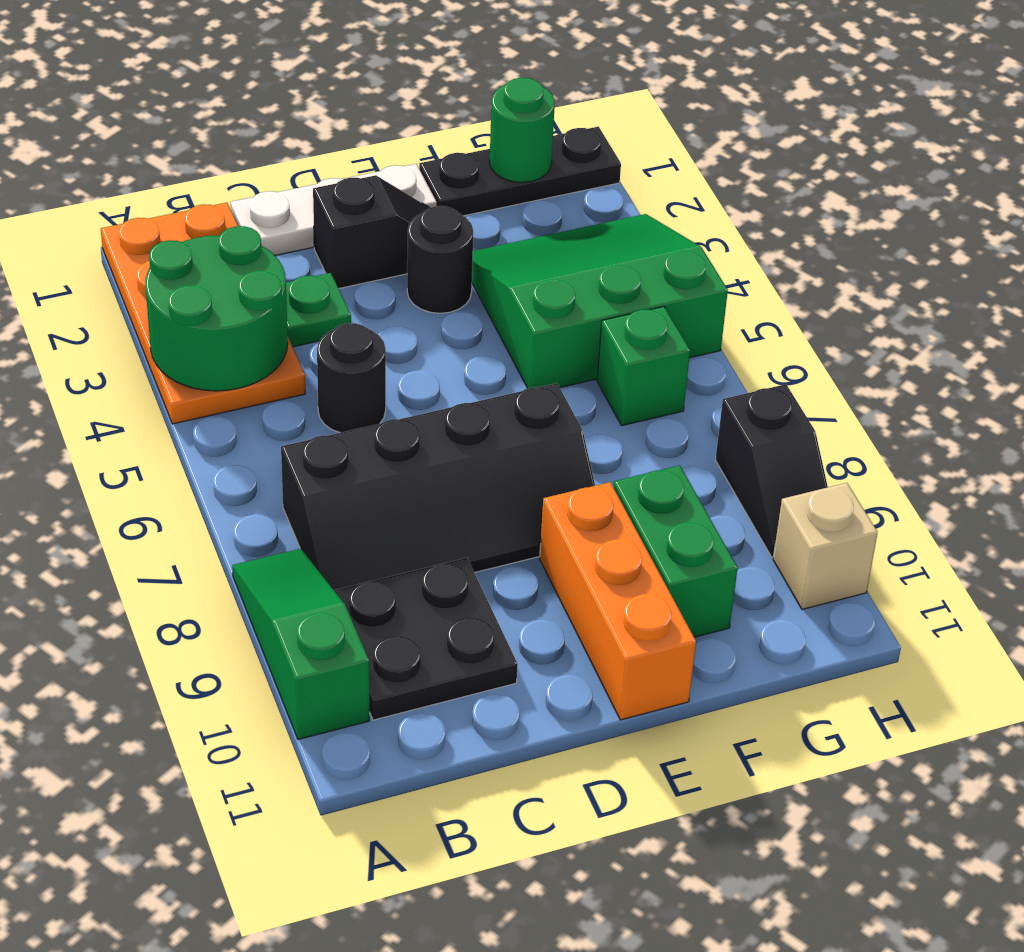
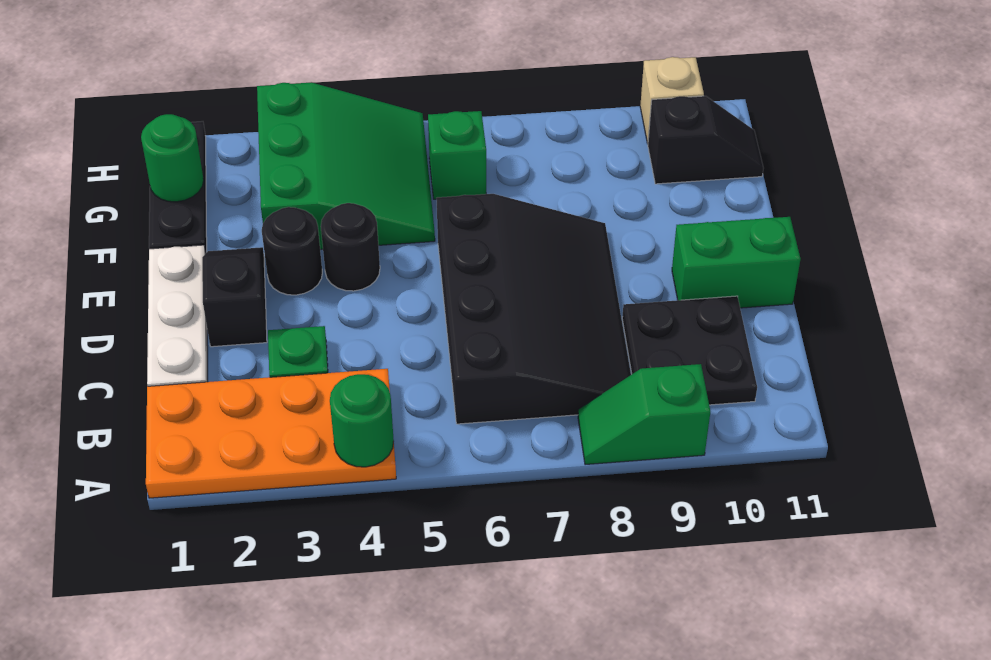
green round brick A3:B4 level 2 -> green round brick A4 level 2
green slope A8:A10 level 1 top 10 -> green slope A8:A9 level 1 top 9
black slope B7:E8 level 1 top 7 -> black slope B6:E8 level 1 top 6
black round brick C5 level 1 -> black round brick E4 level 1
orange brick E9:E11 level 1 -> none
green slope F3:H5 level 1 top 5 -> green slope F3:H5 level 1 top 3
green brick F9:F10 level 1 -> green brick D10:D11 level 1
black slope H8:H9 level 1 top 8 -> black slope G10:G11 level 1 top 10

